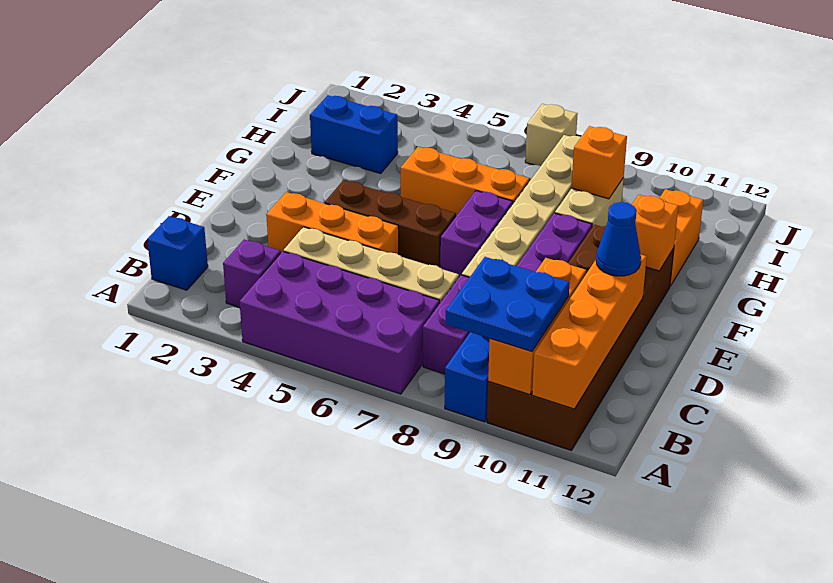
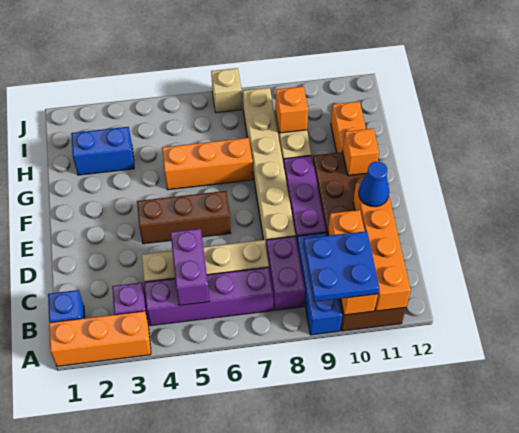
purple brick A4:B7 level 1 -> purple brick B4:B7 level 1
orange brick D3:D5 level 1 -> orange brick A1:A3 level 1
purple brick E7:F7 level 1 -> purple brick B5:C5 level 2

